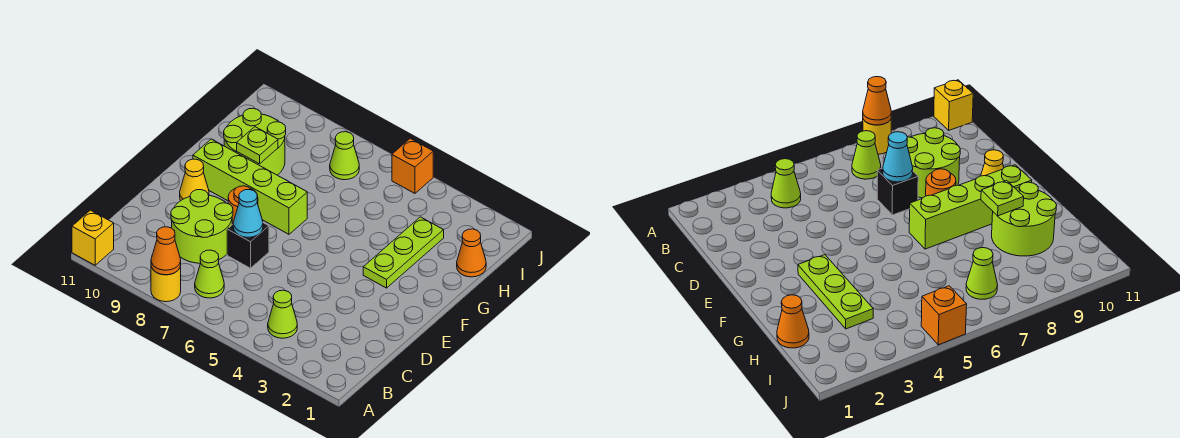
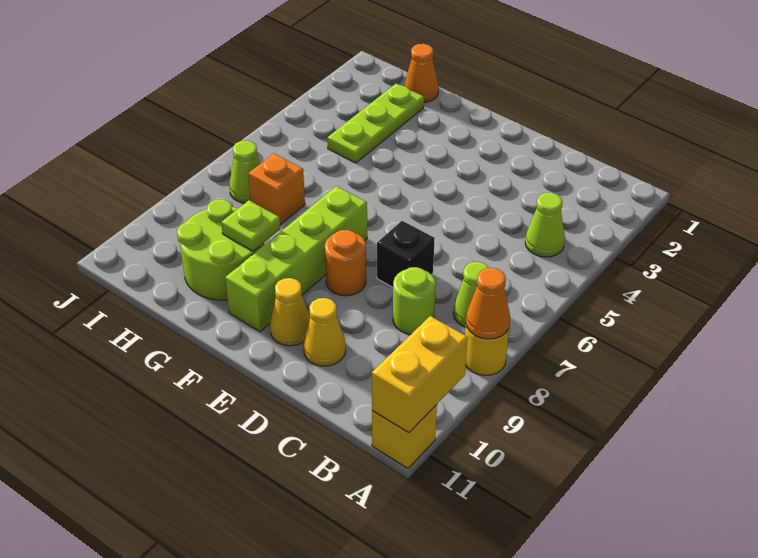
none -> yellow brick A10:A11 level 2
lime round brick C8:D9 level 1 -> lime round brick C8 level 1
cyan cone D7 level 2 -> none
none -> yellow cone D10 level 1
lime plate F3:H3 level 1 -> lime plate H2:H4 level 1
orange brick J5 level 1 -> orange brick H7 level 1

